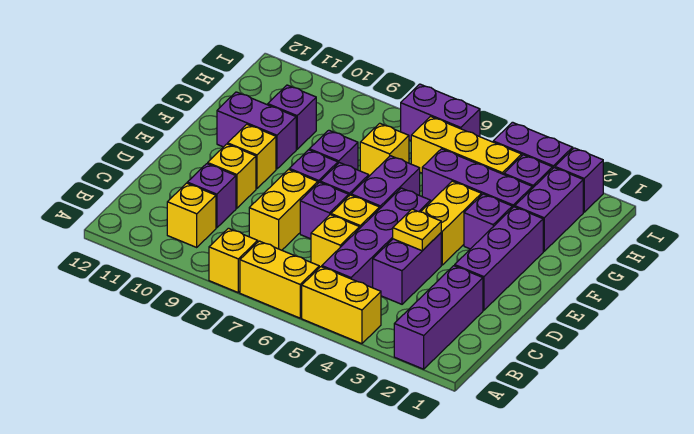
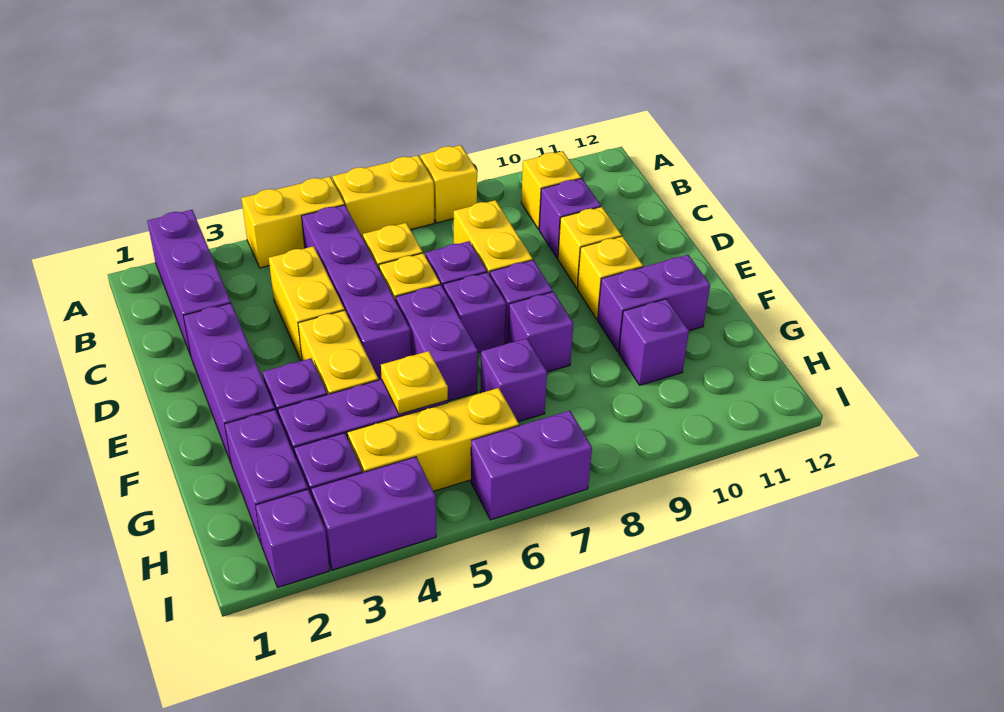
purple brick C4:D4 level 1 -> yellow brick C4:D4 level 1
yellow plate D4 level 2 -> yellow plate G5 level 2
yellow brick G7 level 1 -> purple brick G7 level 1

